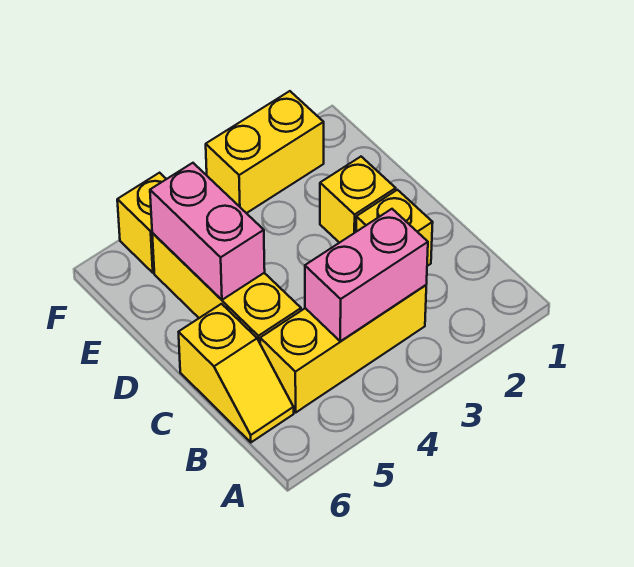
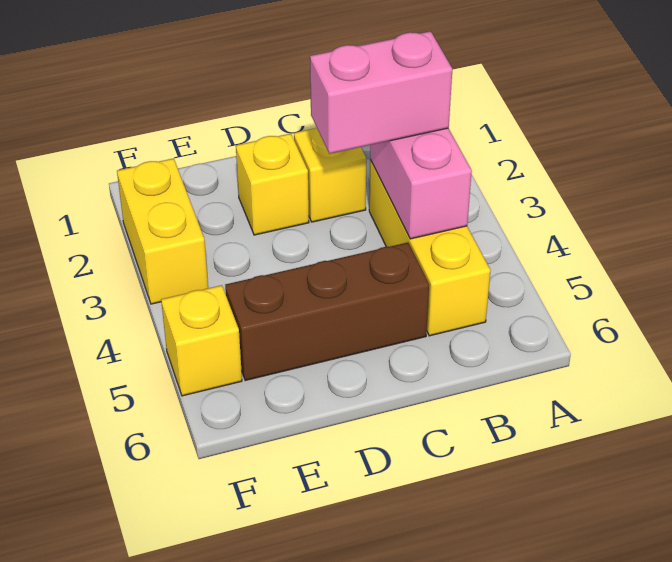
yellow slope B6:C6 level 1 top C -> none
yellow brick C5:E5 level 1 -> brown brick C5:E5 level 1
pink brick D5:E5 level 2 -> pink brick B3:C3 level 3

